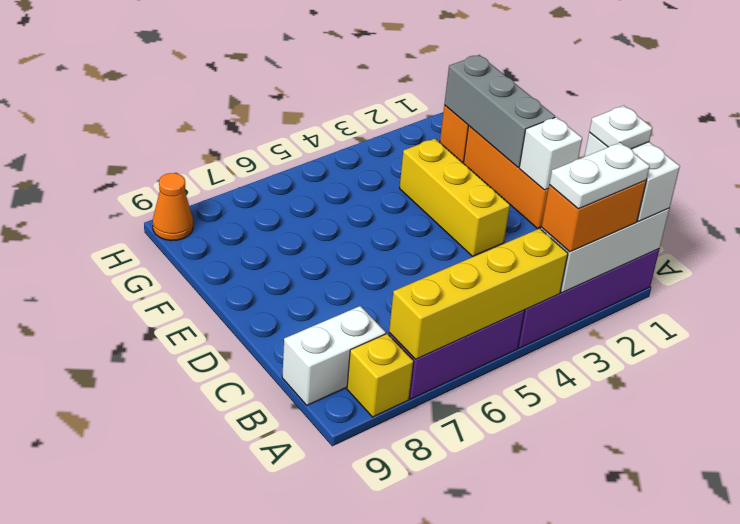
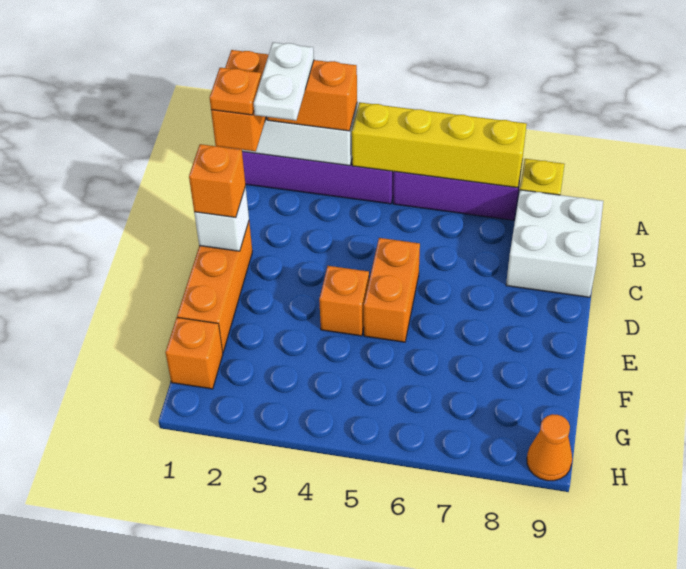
white brick A1:B1 level 3 -> orange brick A1:B1 level 3
white plate A2:A3 level 4 -> white plate A2:B2 level 4
white plate B1 level 4 -> orange plate B1 level 4
white brick B8:B9 level 1 -> white brick B8:C9 level 1
none -> orange brick D1 level 3
yellow brick D3:F3 level 1 -> none
none -> orange brick D5:E5 level 1
grey brick E1:G1 level 2 -> none
none -> orange brick E4 level 1

